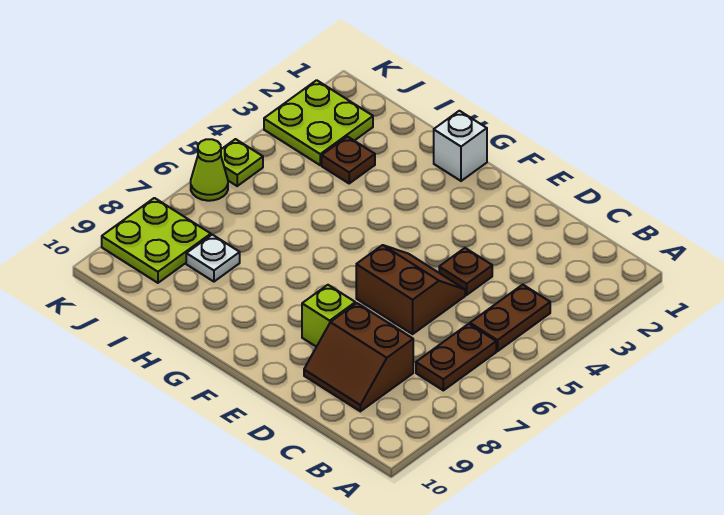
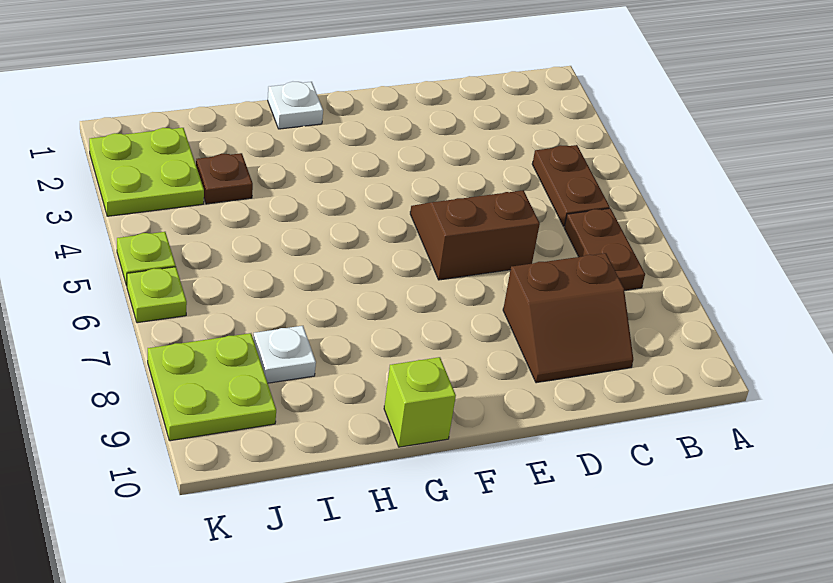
brown plate D4 level 1 -> none
lime brick E8 level 1 -> lime brick G10 level 1
white brick G1 level 1 -> white plate G1 level 1
lime cone K6 level 1 -> lime plate K6 level 1

